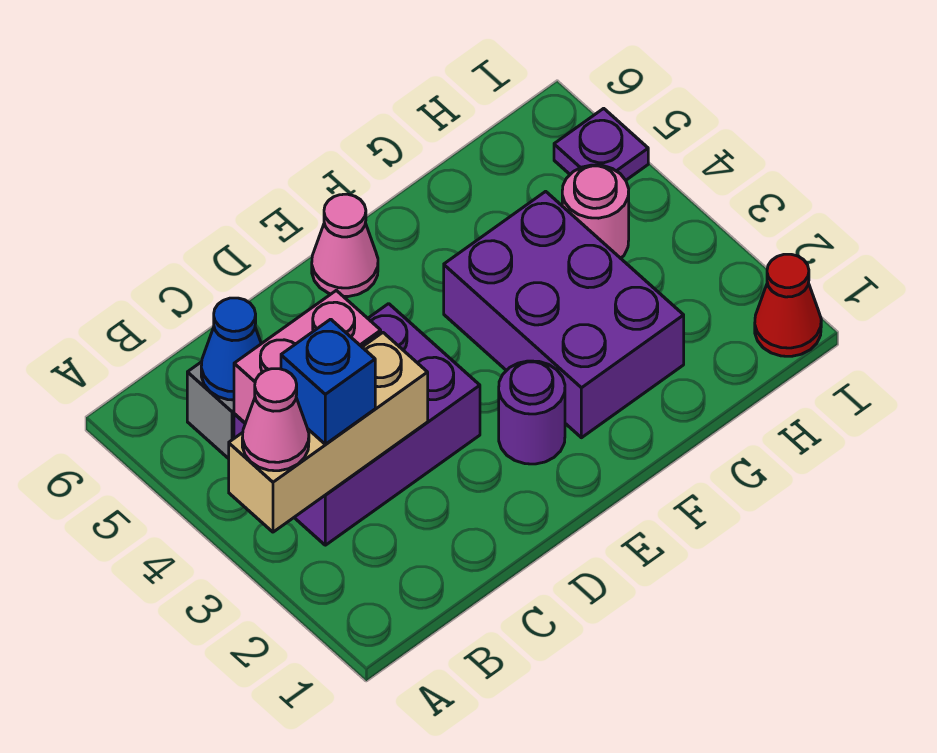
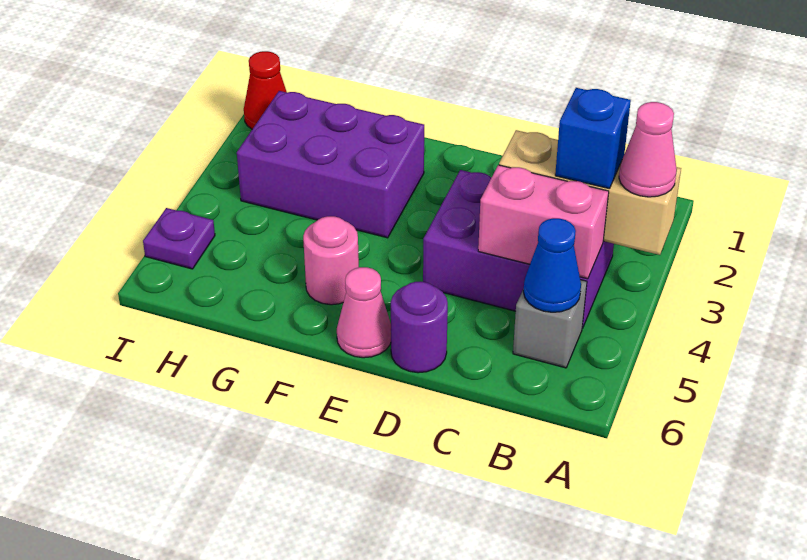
purple round brick E2 level 1 -> purple round brick D6 level 1
purple brick F2:G4 level 1 -> purple brick F2:H3 level 1
pink round brick H4 level 1 -> pink round brick F5 level 1

